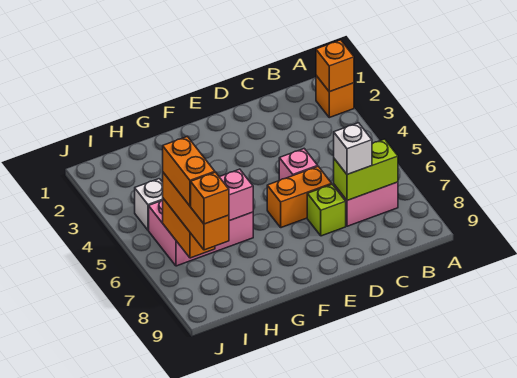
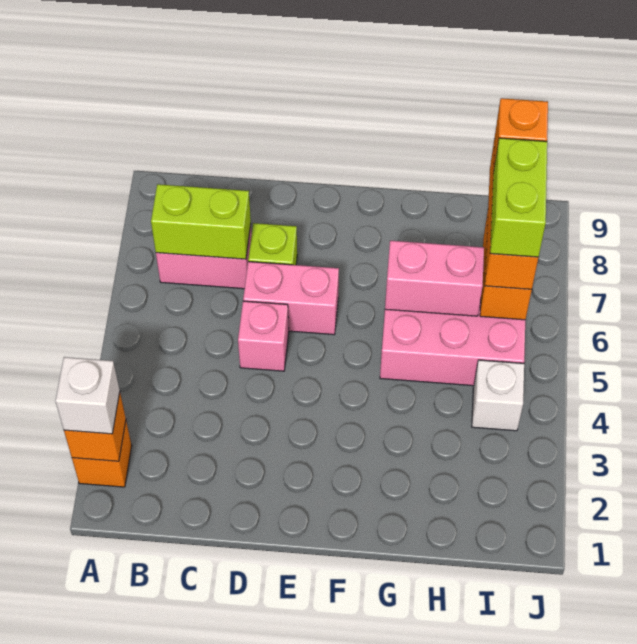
white brick C7 level 3 -> white brick A2 level 3
orange brick D6:E6 level 1 -> pink brick D6:E6 level 1
orange brick I6:I7 level 4 -> lime brick I6:I7 level 4

